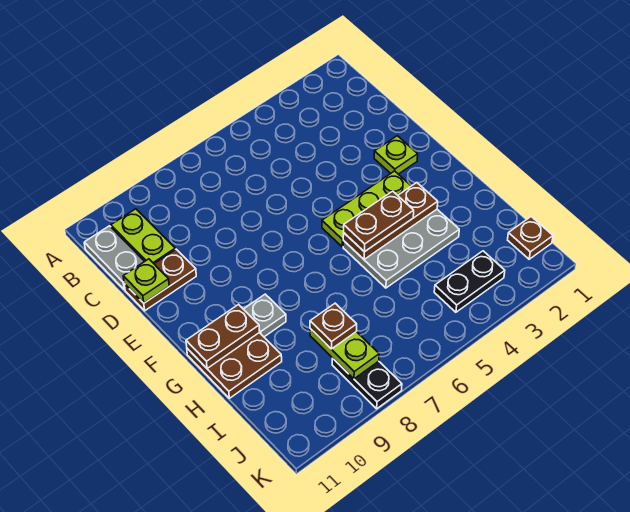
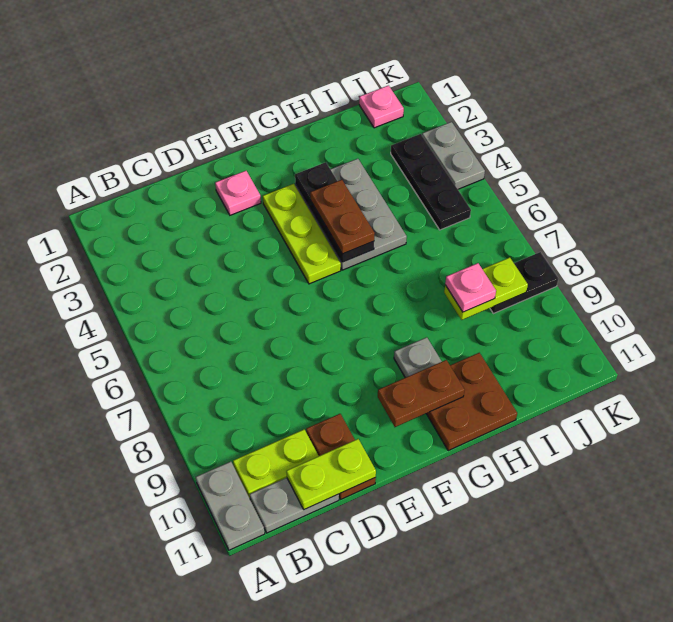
none -> grey plate A10:A11 level 1
lime plate D11 level 2 -> lime plate C11:D11 level 2
lime plate E2 level 1 -> pink plate E2 level 1
brown plate G3:G5 level 2 -> black plate G3:G5 level 2
brown plate G10:G11 level 2 -> brown plate F10:G10 level 2
brown plate I8 level 3 -> pink plate I8 level 3
brown plate J1 level 1 -> pink plate J1 level 1
black plate J3:J4 level 1 -> black plate J3:J5 level 1
none -> grey plate K3:K4 level 1

